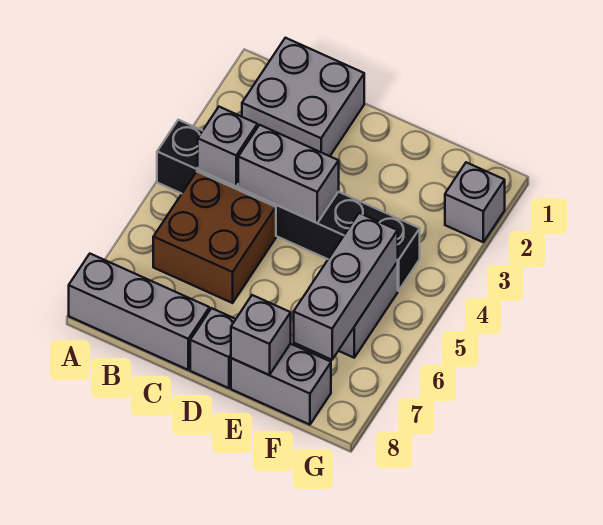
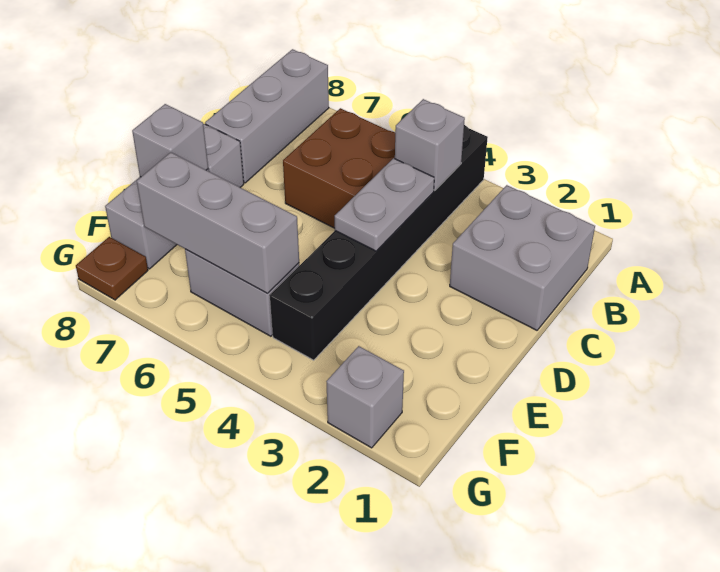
grey brick C4:D4 level 2 -> grey plate C4:D4 level 2
none -> brown plate G8 level 1

